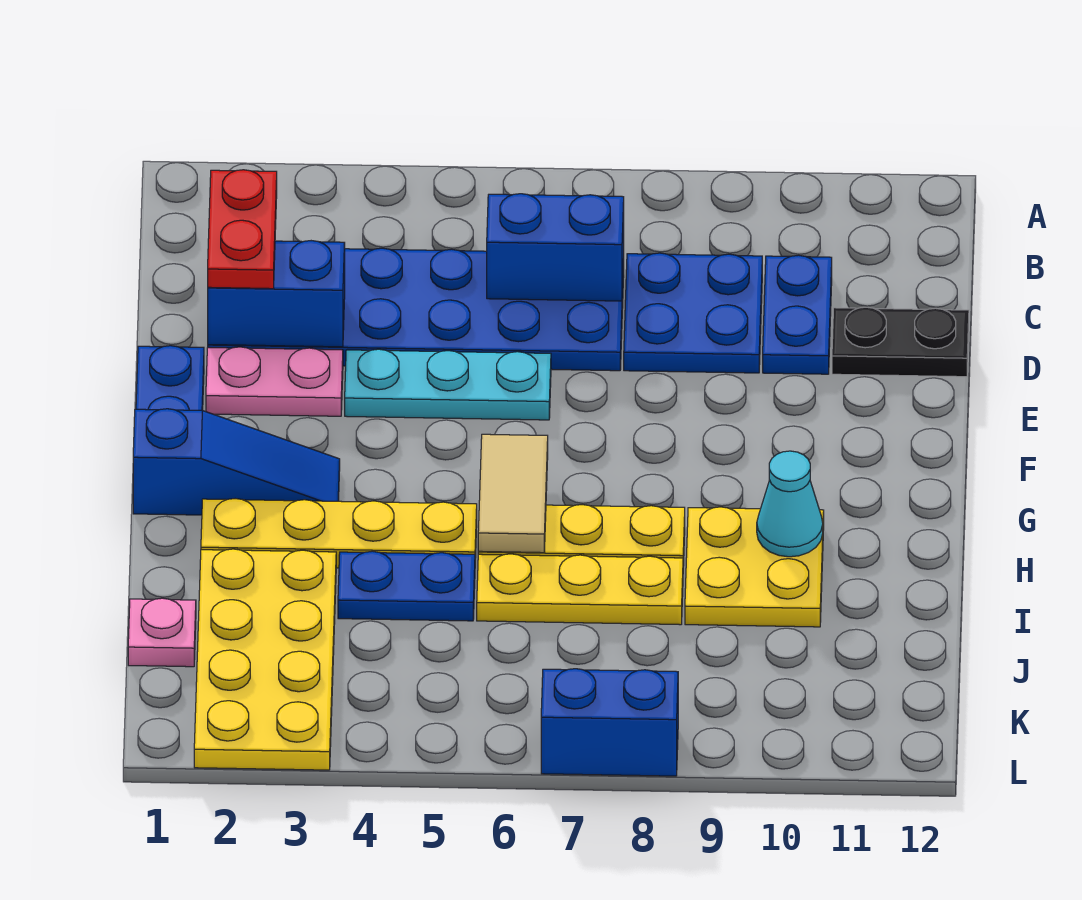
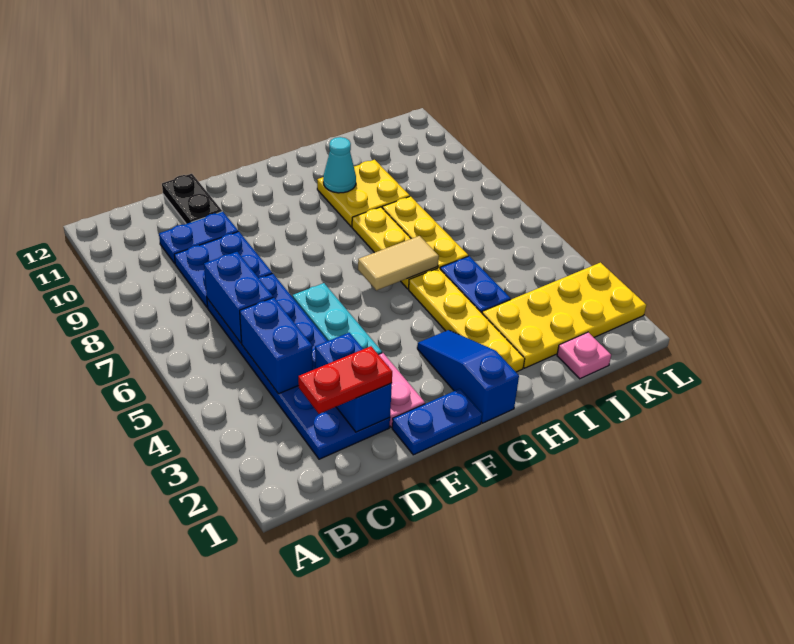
blue brick L7:L8 level 1 -> blue brick C4:C5 level 2

